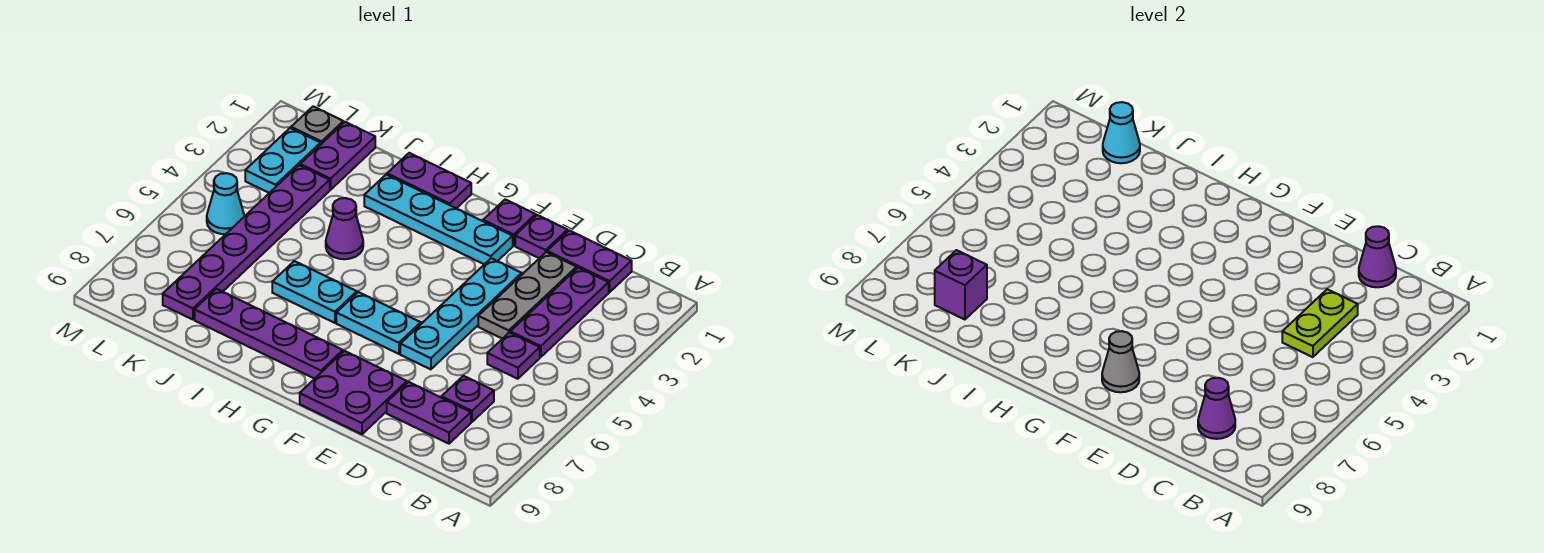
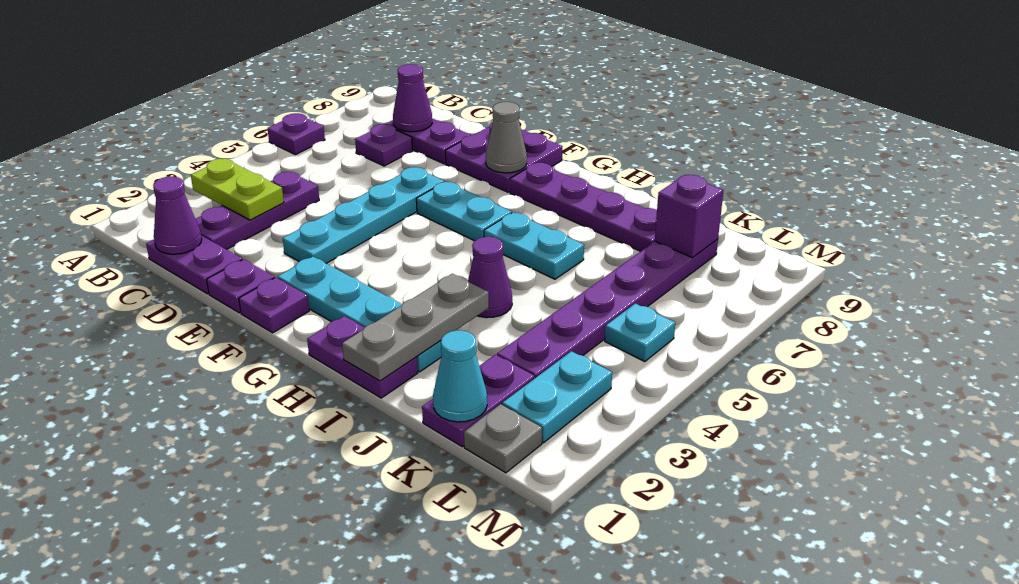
lime plate C3:C4 level 2 -> lime plate B3:C3 level 2
purple plate C5 level 1 -> purple plate A6 level 1
grey plate D2:D4 level 1 -> grey plate I1:I3 level 2
cyan cone L5 level 1 -> cyan plate L5 level 1

